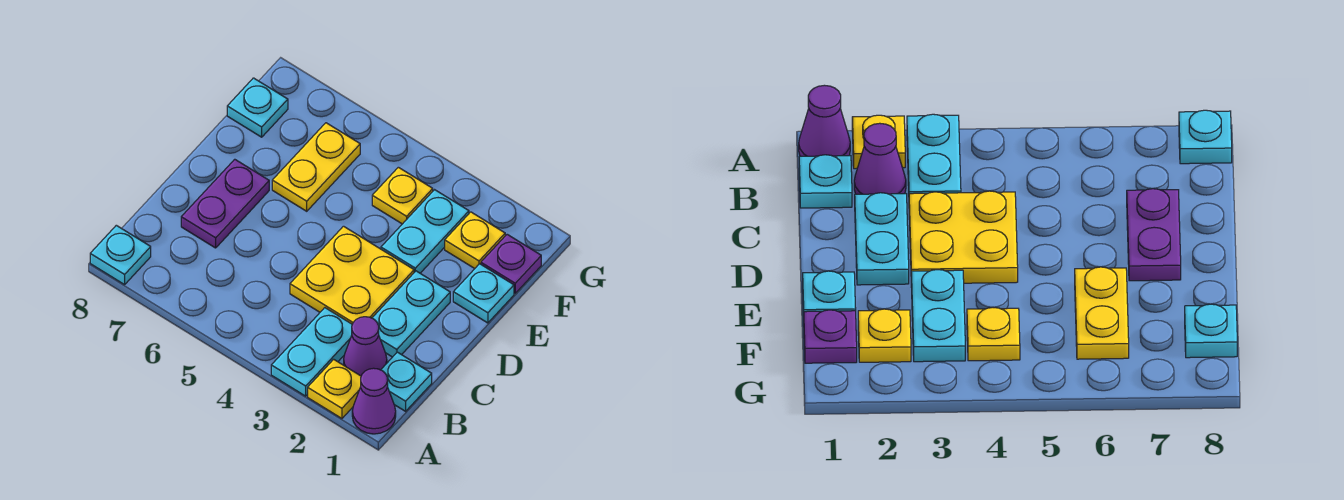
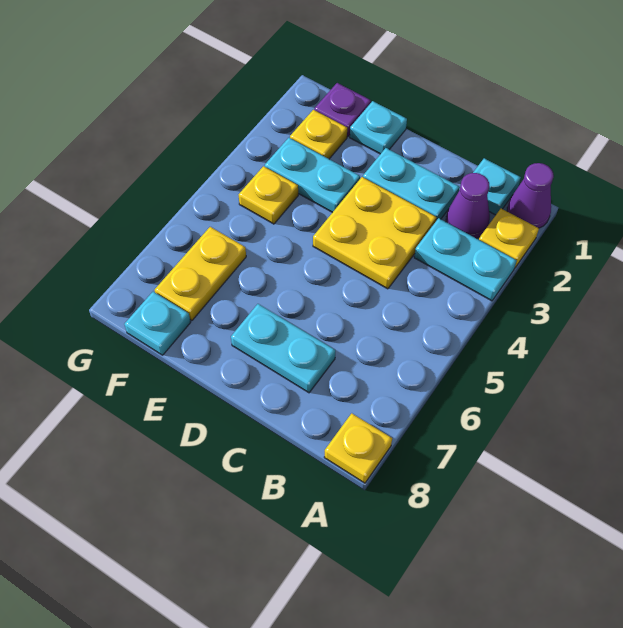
cyan plate A8 level 1 -> yellow plate A8 level 1
purple plate C7:D7 level 1 -> cyan plate C7:D7 level 1
yellow plate E6:F6 level 1 -> yellow plate F6:F7 level 1

